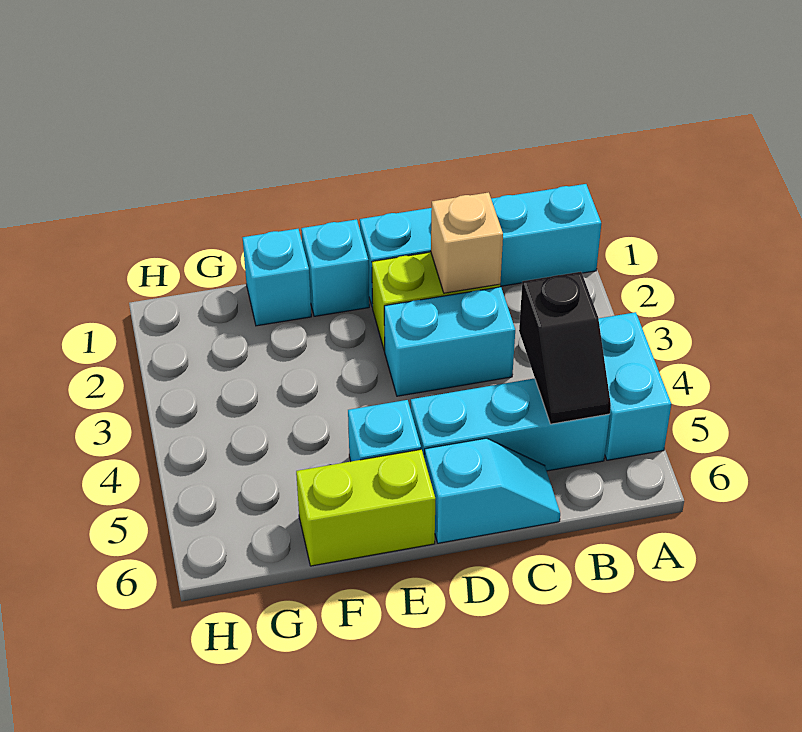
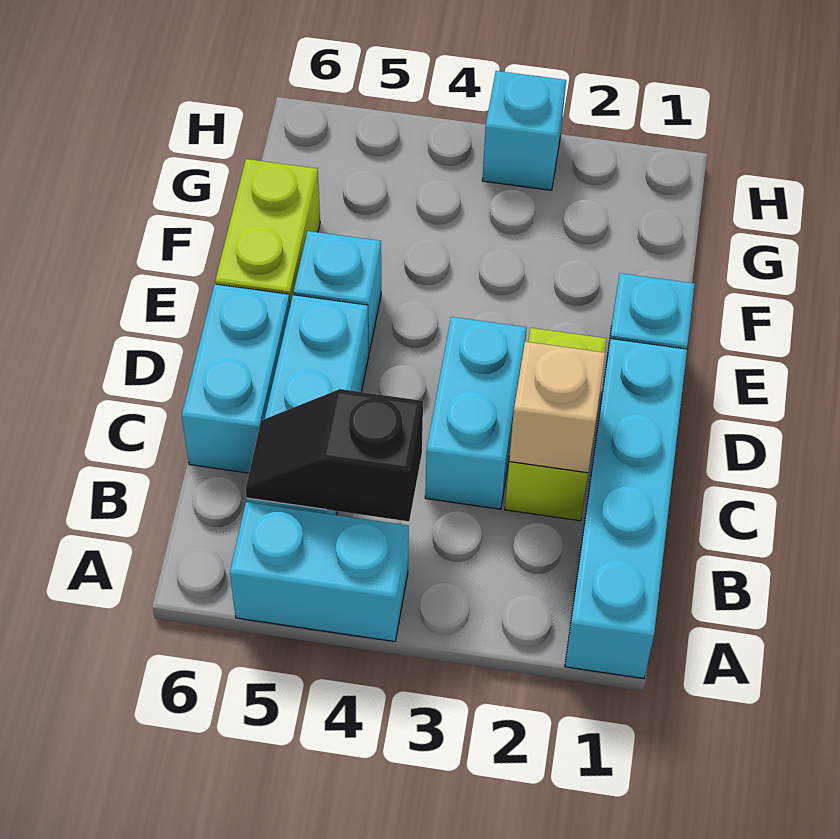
cyan slope C6:D6 level 1 top D -> cyan brick C6:D6 level 1
cyan brick F1 level 1 -> cyan brick H3 level 1

